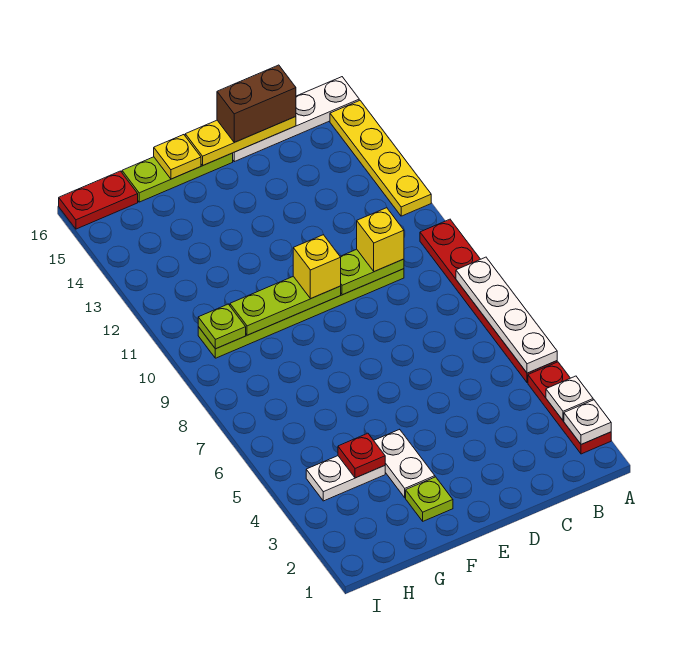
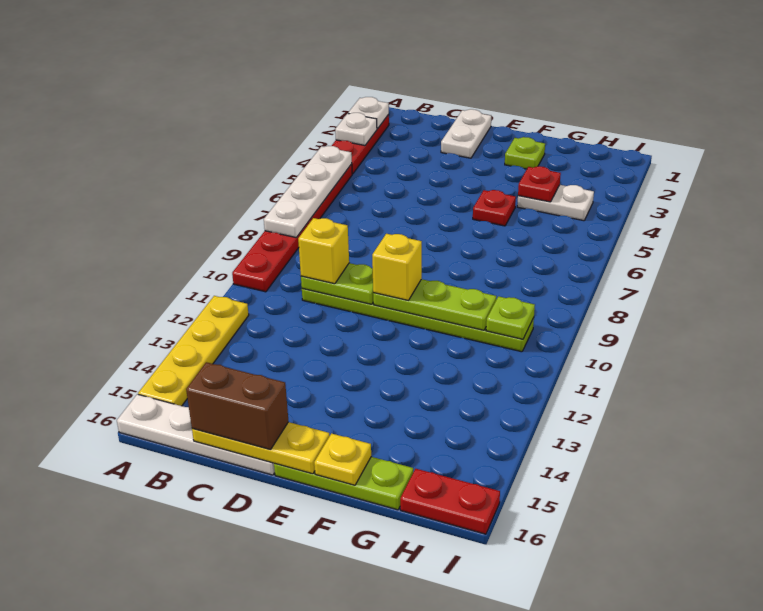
white plate F3:F4 level 1 -> white plate D1:D2 level 1
none -> red plate F5 level 1

